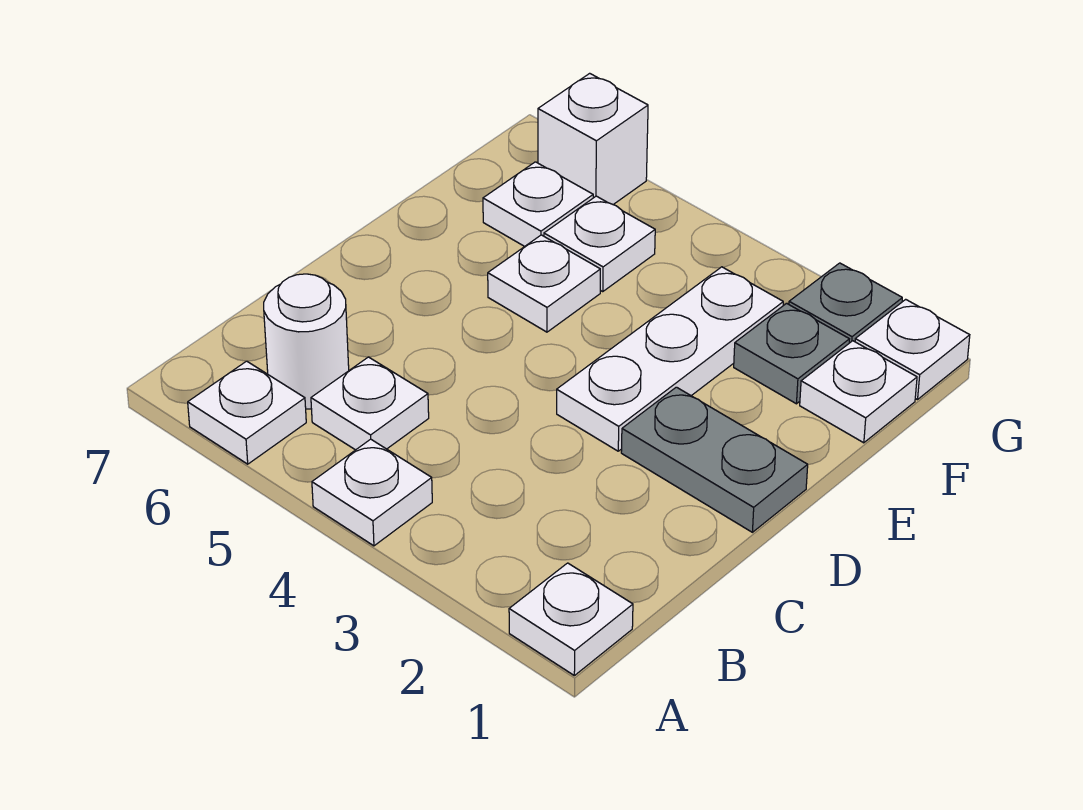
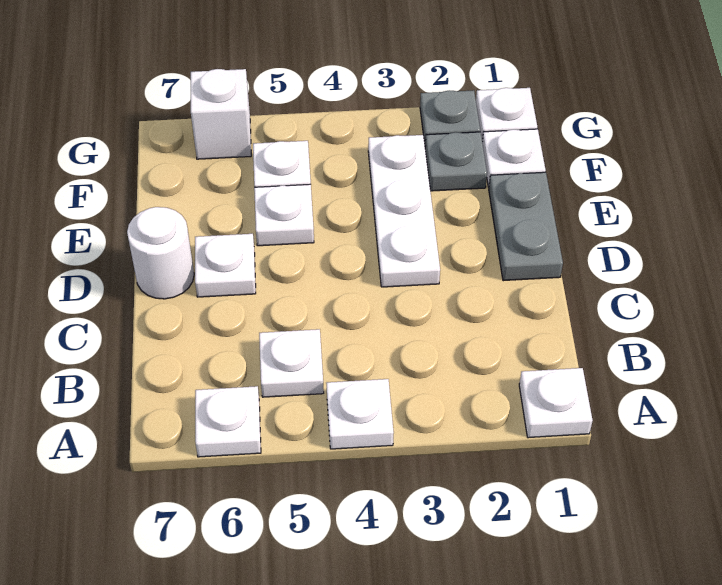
white round brick B6 level 1 -> white round brick D7 level 1
grey plate D1:D2 level 1 -> grey plate D1:E1 level 1
white plate F6 level 1 -> white plate D6 level 1

